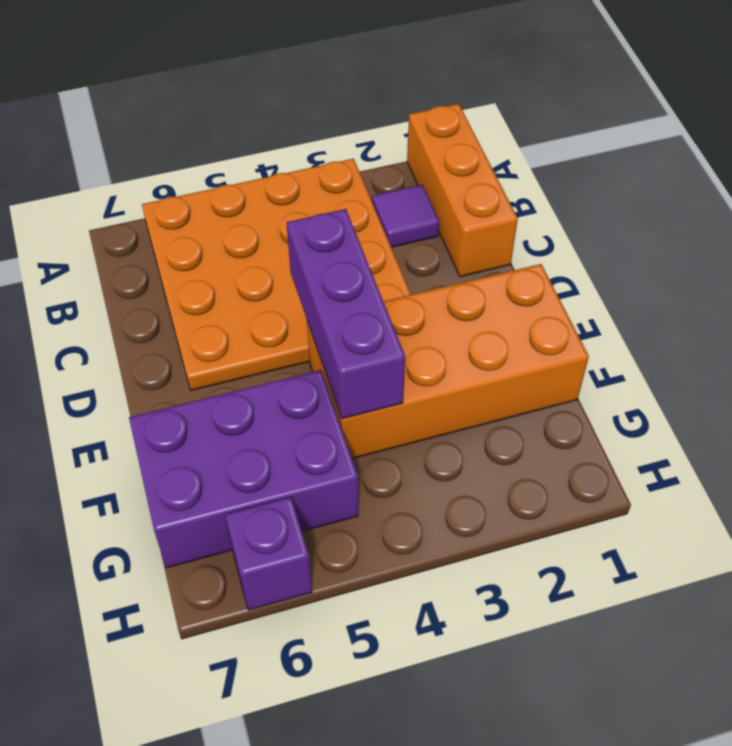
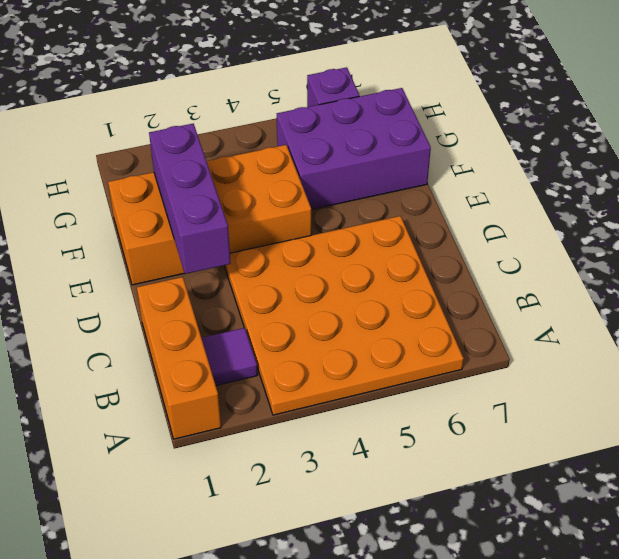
purple brick D4:F4 level 2 -> purple brick D2:F2 level 2

